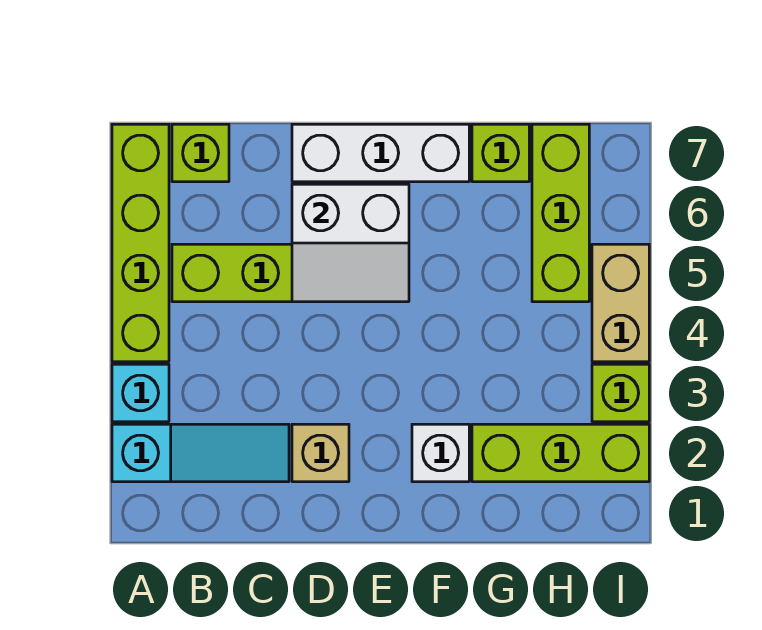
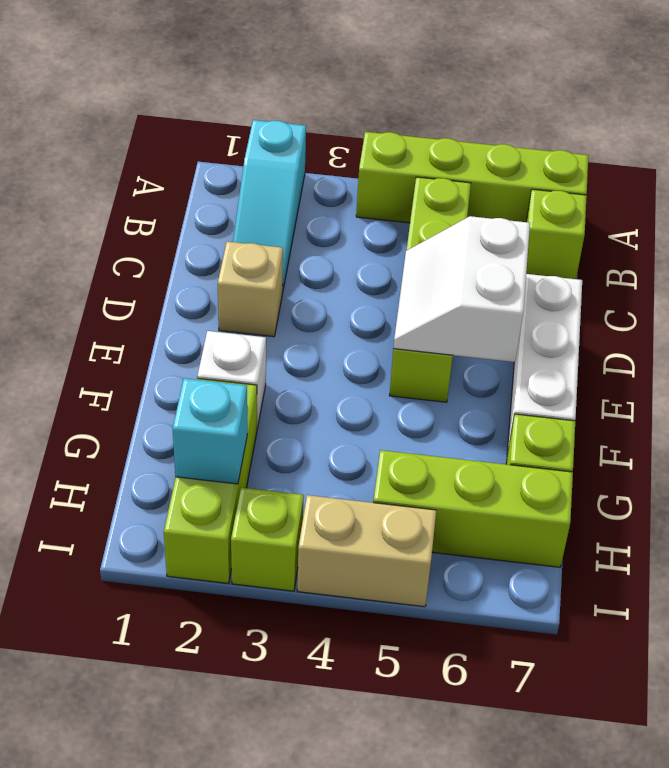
cyan brick A3 level 1 -> cyan brick H2 level 2

